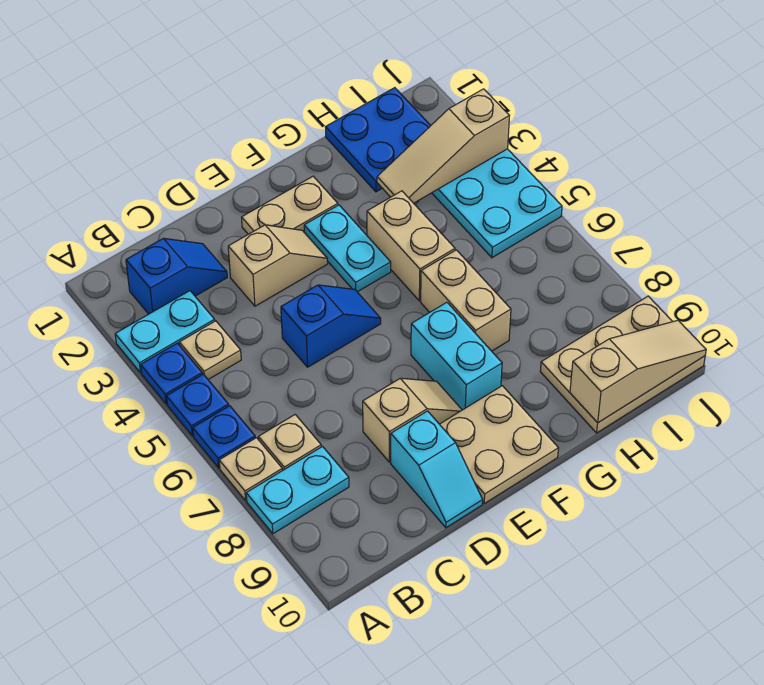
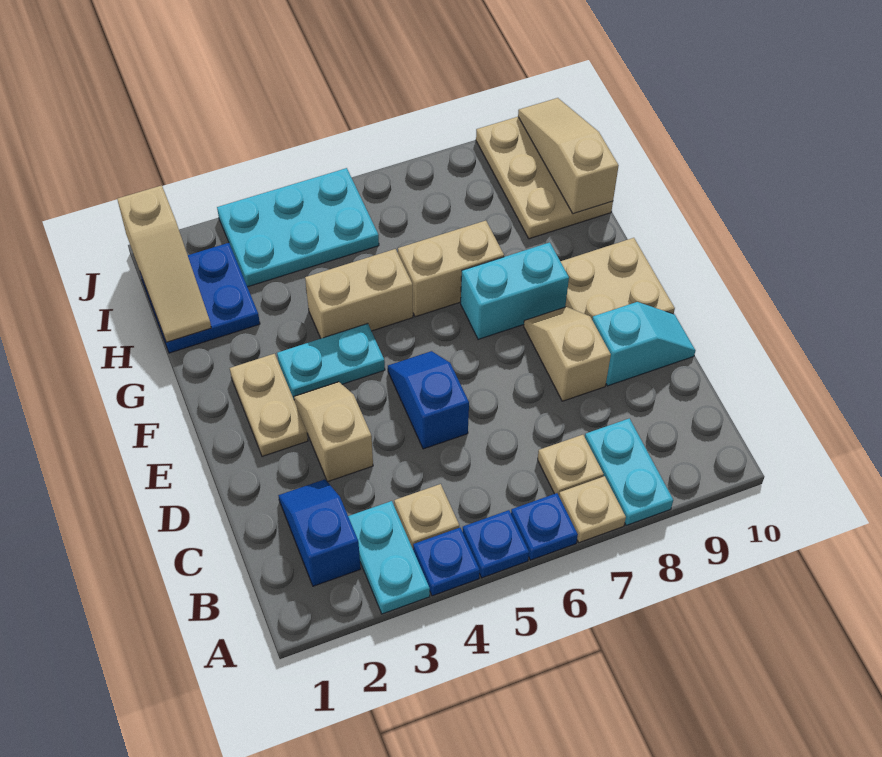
tan slope H3:J3 level 2 top J -> tan slope H1:J1 level 2 top J

